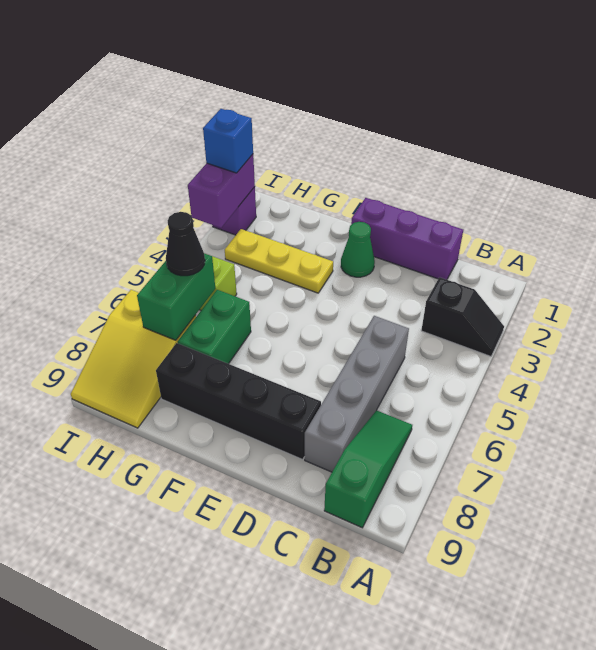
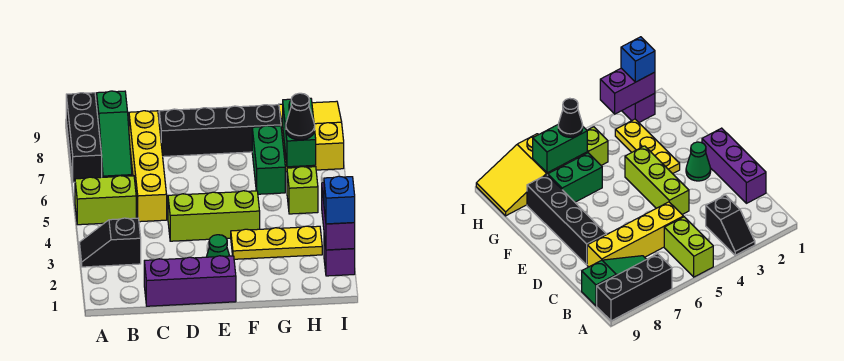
none -> lime brick A5:B5 level 1
none -> black brick A7:A9 level 1
grey brick C5:C8 level 1 -> yellow brick C5:C8 level 1
none -> lime brick D4:F4 level 1

